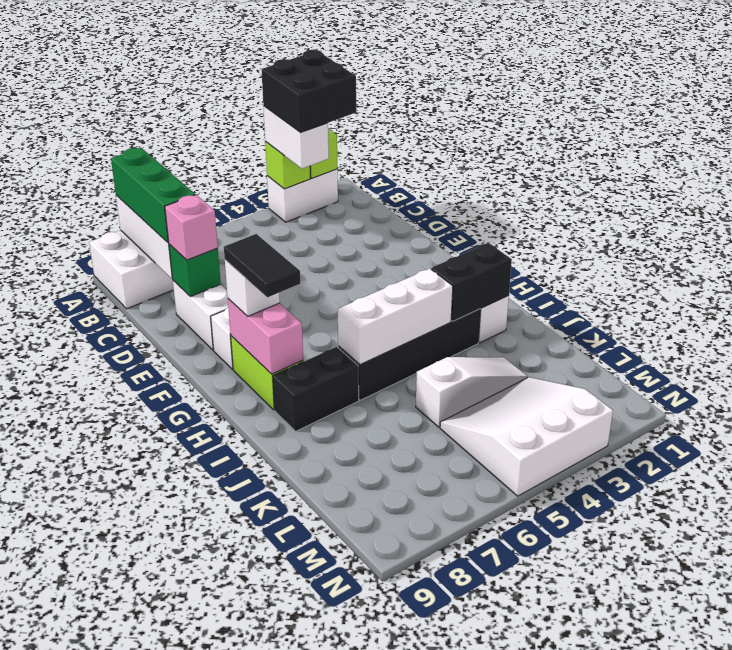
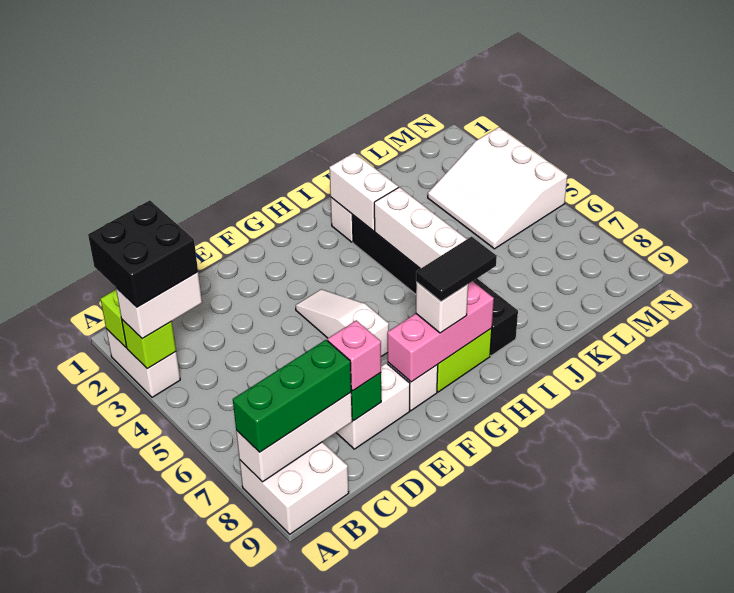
pink brick G8:H8 level 2 -> pink brick F8:H8 level 2
black brick I2:I3 level 2 -> white brick I2:I3 level 2
white slope K3:K5 level 1 top 5 -> white slope F4:F6 level 1 top 6

